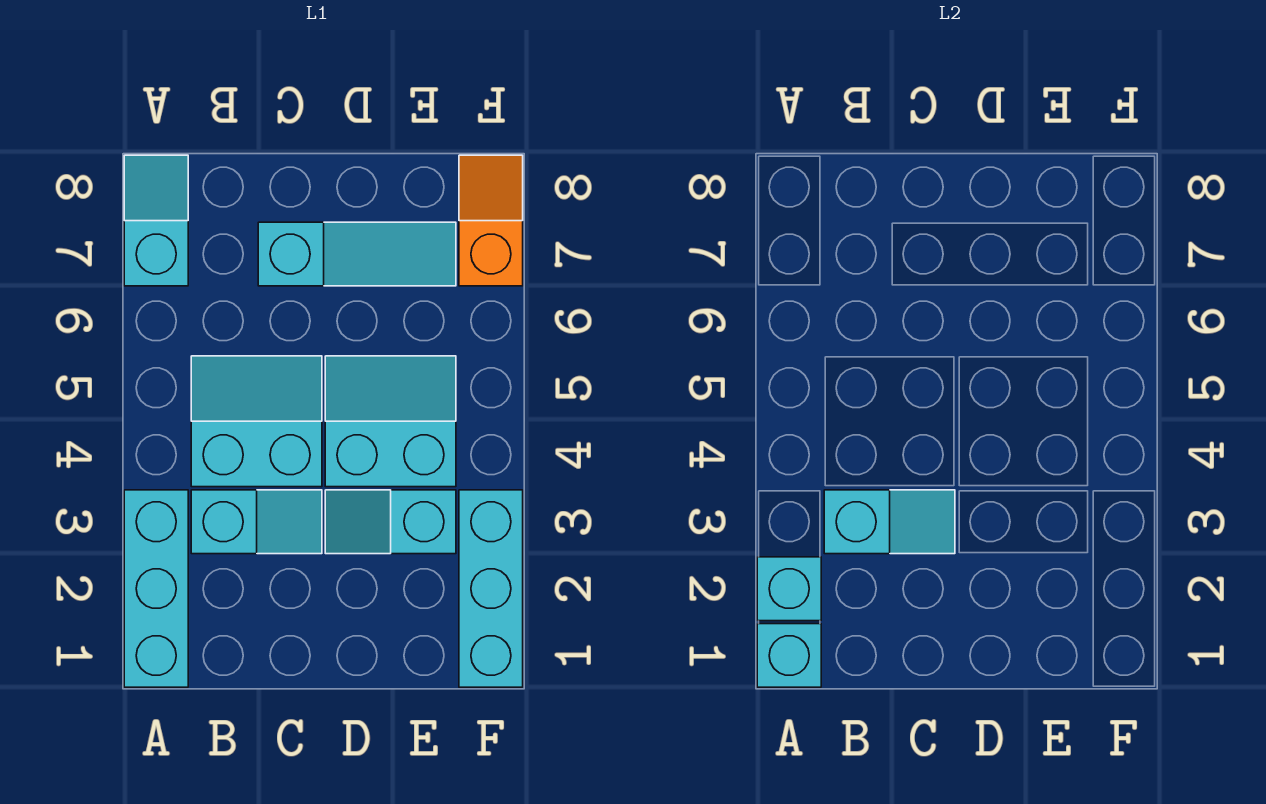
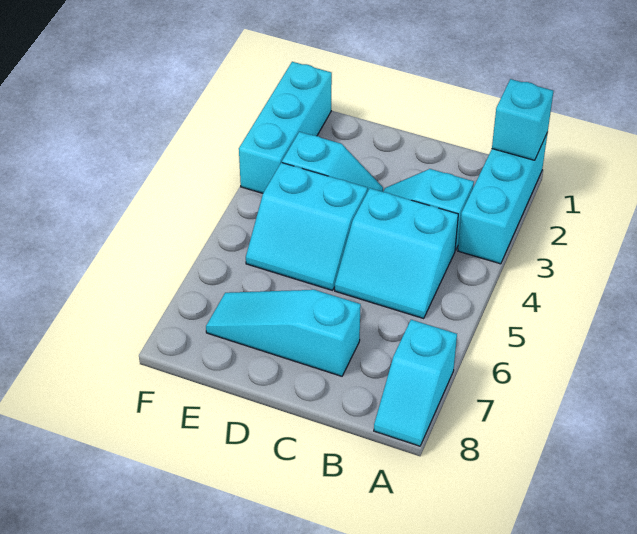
cyan brick A2 level 2 -> none
cyan slope B3:C3 level 2 top B -> none
orange slope F7:F8 level 1 top 7 -> none

